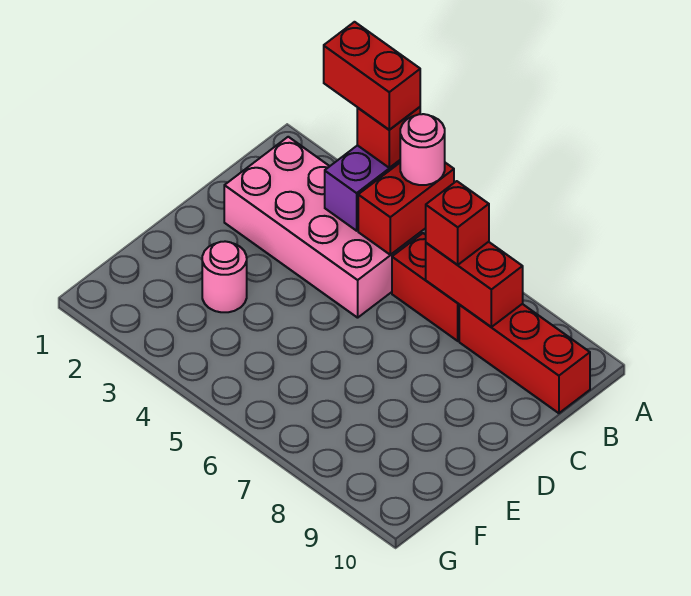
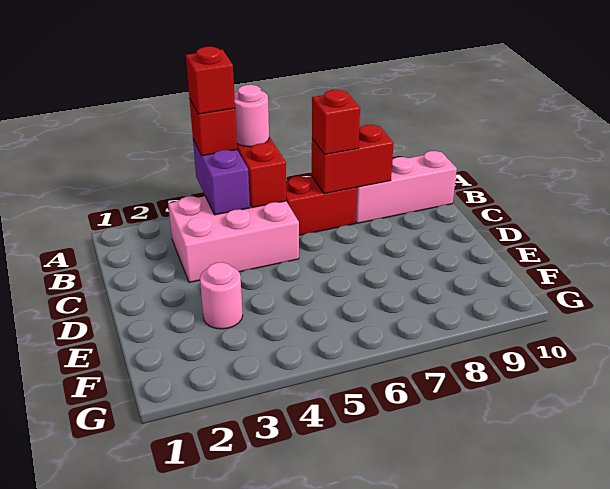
red brick A3:A4 level 4 -> red brick A4 level 4
pink brick B2:C5 level 1 -> pink brick B3:C5 level 1
red brick B8:B10 level 1 -> pink brick B8:B10 level 1

